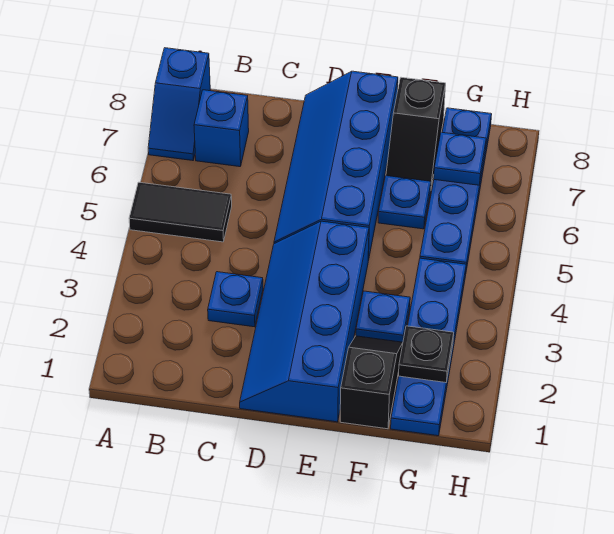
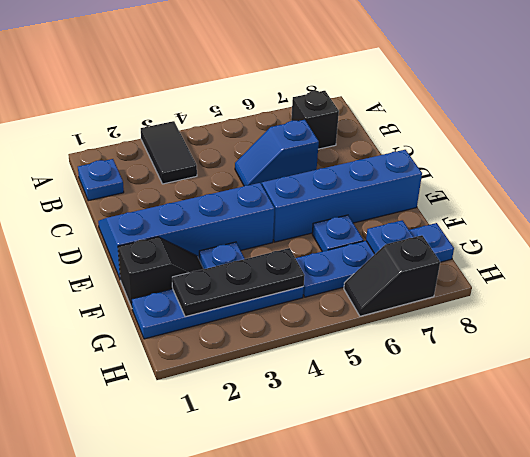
black tile A5:B5 level 1 -> black tile A3:B3 level 1
blue slope A7:A8 level 1 top 8 -> blue slope C5:C6 level 1 top 6
blue brick B7 level 1 -> black brick B7 level 1
blue plate C3 level 1 -> blue plate B1 level 1
black slope F7:F8 level 1 top 8 -> black slope H6:H7 level 1 top 7
black plate G2 level 2 -> black plate G2:G4 level 2

